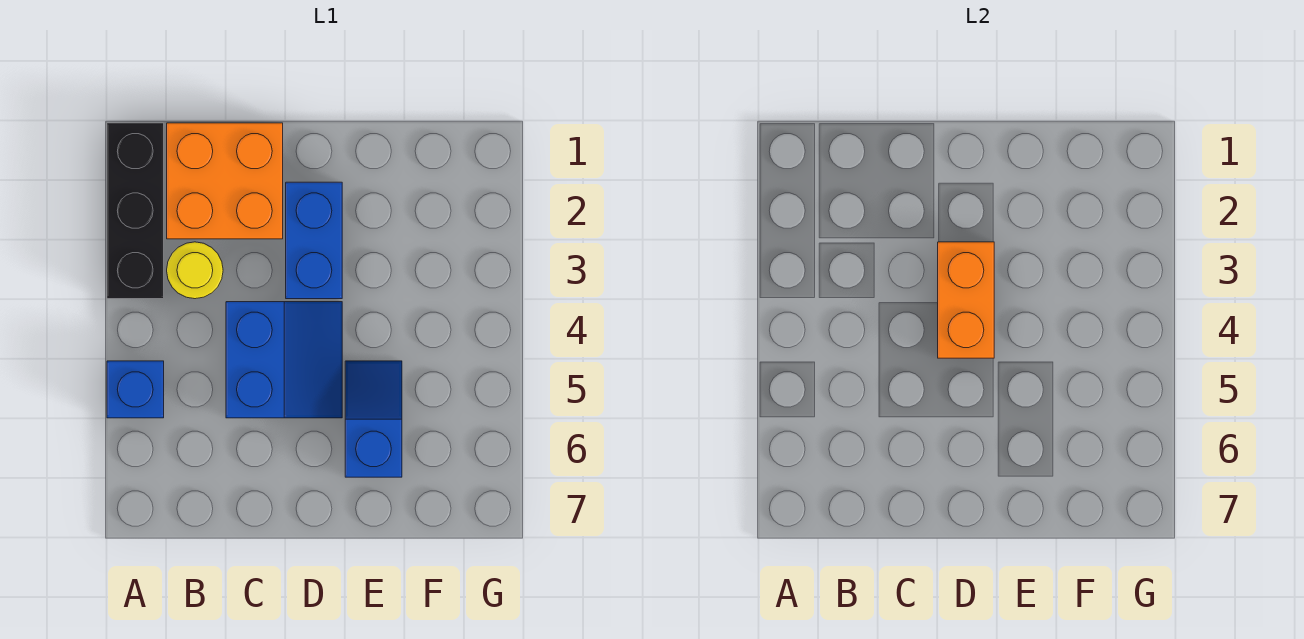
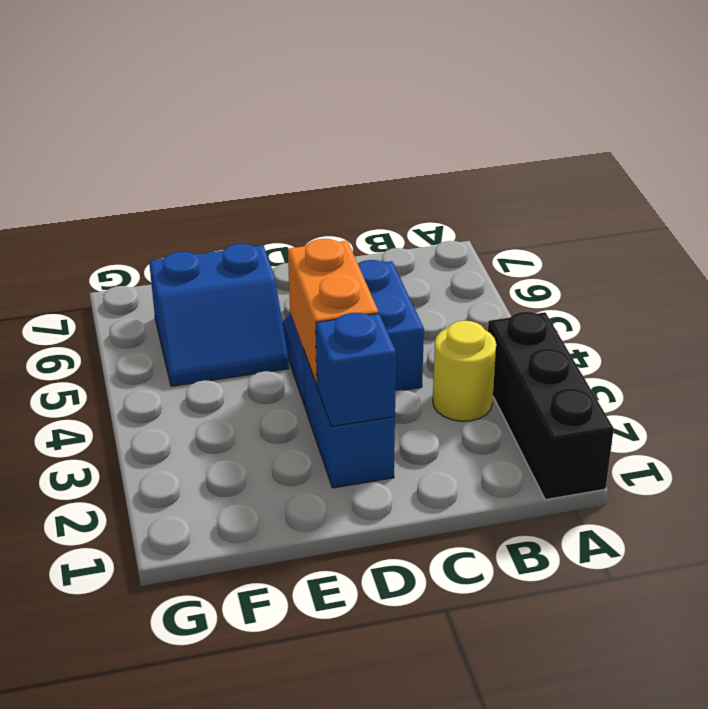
blue brick A5 level 1 -> blue brick D2 level 2
orange brick B1:C2 level 1 -> none
blue slope E5:E6 level 1 top 6 -> blue slope E5:F6 level 1 top 6

